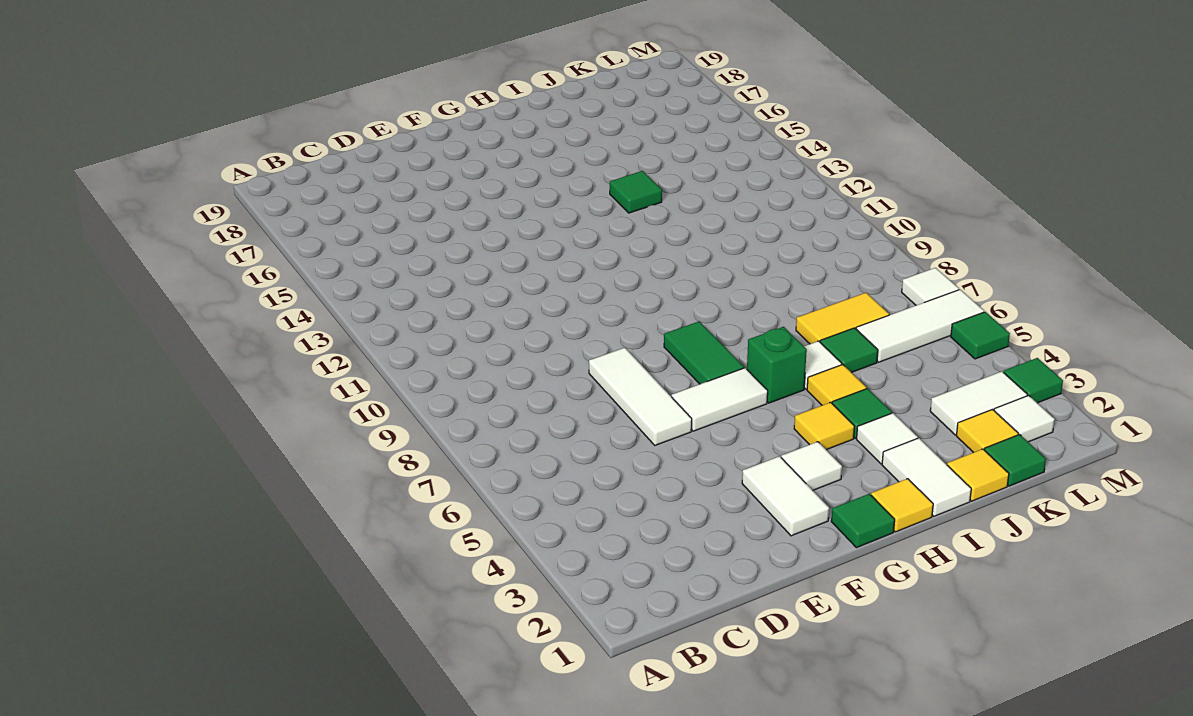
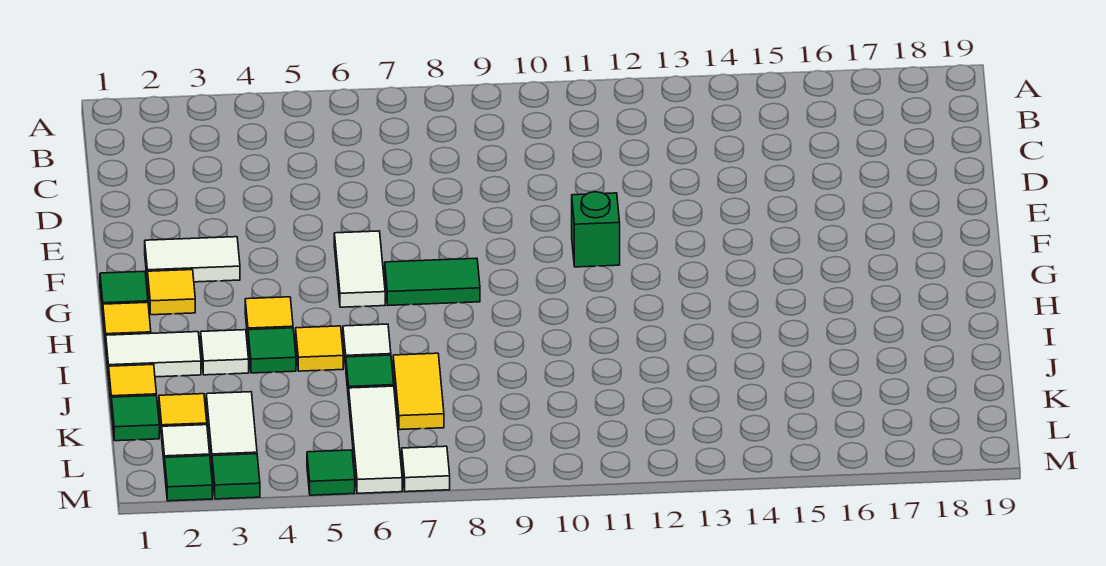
white tile E6:E8 level 1 -> none
none -> yellow tile G2 level 1
white tile G3 level 1 -> none
green brick H6 level 1 -> green brick F11 level 1
green tile I14 level 1 -> green tile M2 level 1

